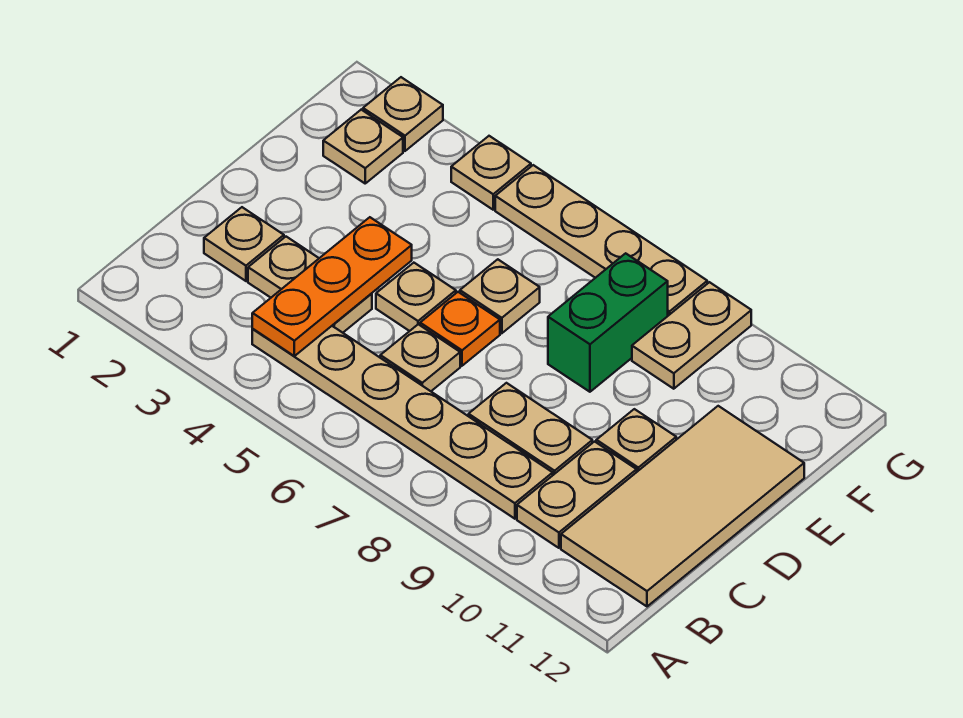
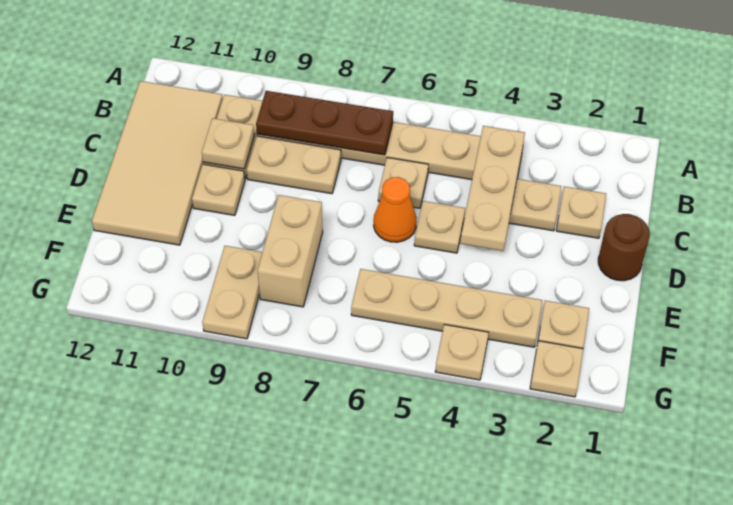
orange plate B4:D4 level 2 -> tan plate B4:D4 level 2
none -> brown plate B7:B9 level 2
none -> brown round brick D1 level 1
orange plate D6 level 1 -> orange cone D6 level 1
tan plate E6 level 1 -> tan plate C10 level 2
green brick E8:F8 level 1 -> tan brick E8:F8 level 1
tan plate G5:G8 level 1 -> tan plate F3:F6 level 1

